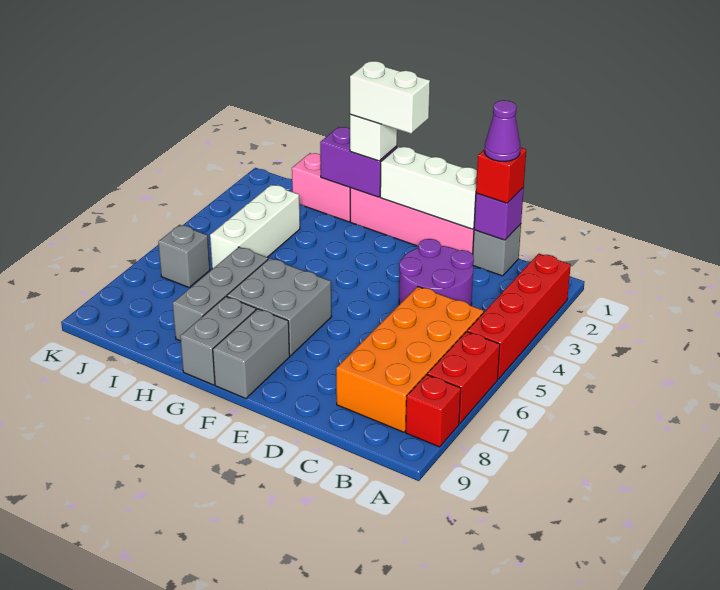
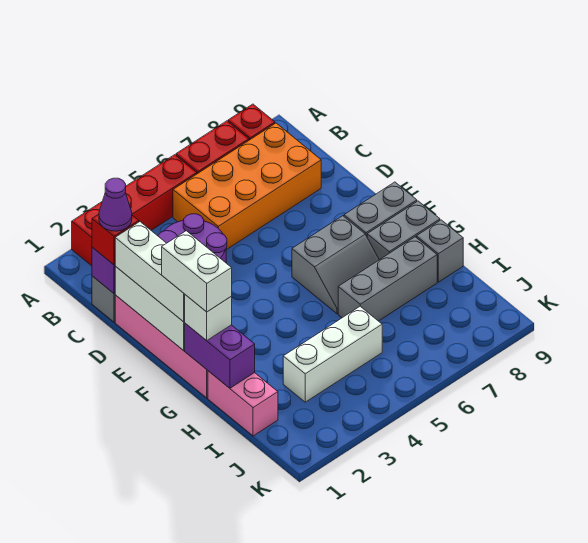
none -> white brick D1:F1 level 3
grey brick F6:G7 level 1 -> grey slope F6:G7 level 1 top F
grey brick J6 level 1 -> grey brick H9 level 1

